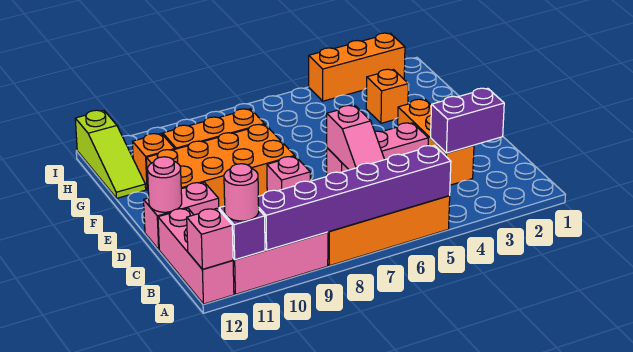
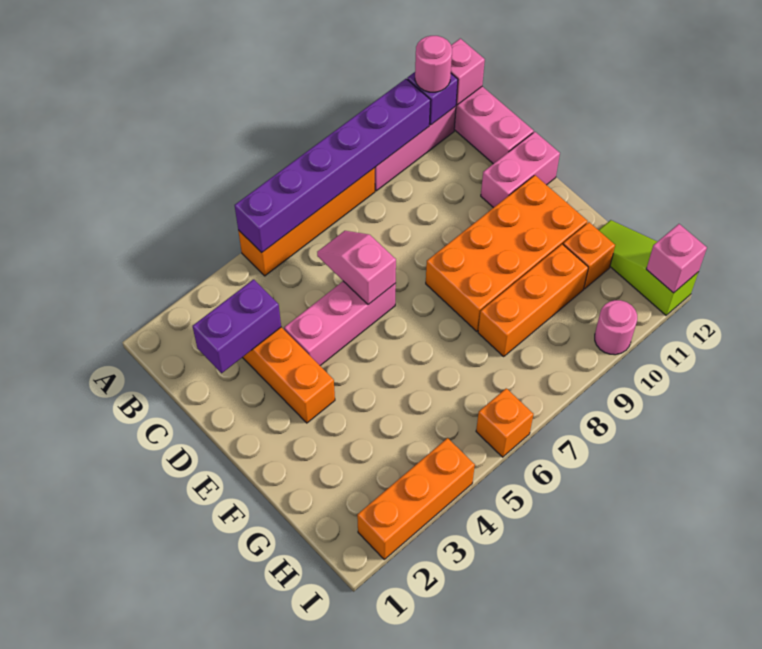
pink brick D8 level 1 -> pink brick I12 level 2
pink round brick D12 level 2 -> pink round brick I10 level 1
orange brick G3 level 1 -> orange brick I6 level 1

